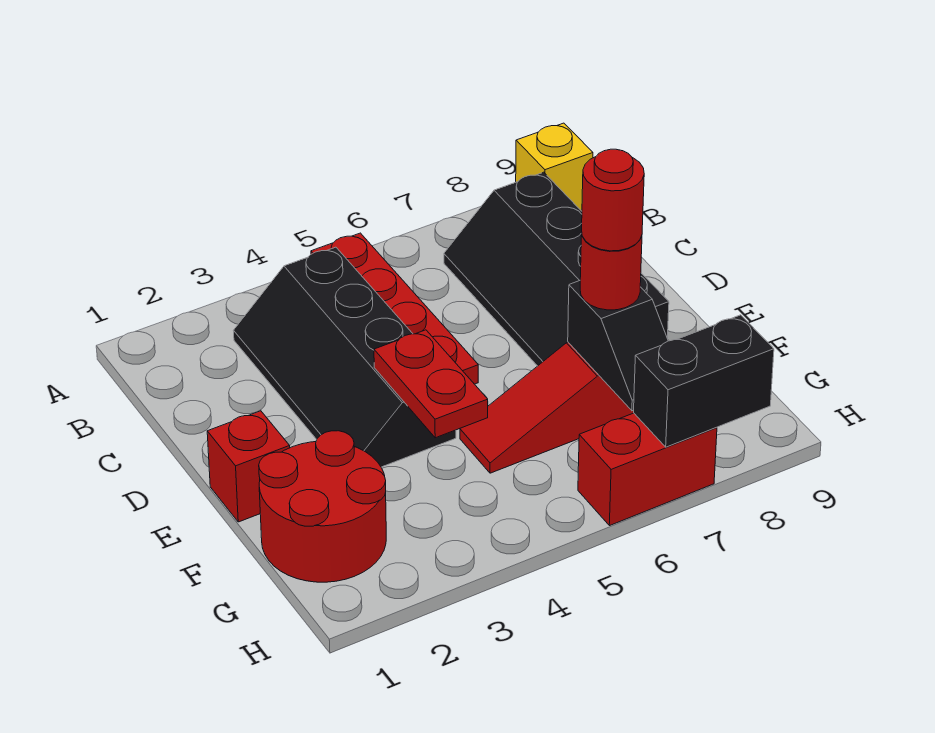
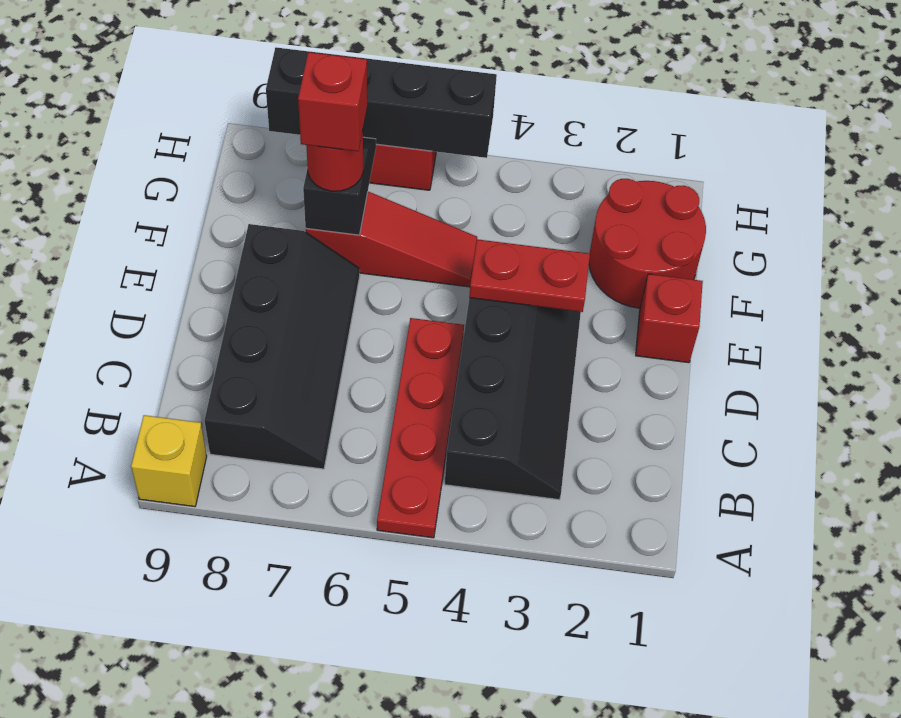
red plate E4:F4 level 2 -> red plate E3:E4 level 2
red round brick F7 level 4 -> red brick F7 level 4
black brick H7:H8 level 2 -> black brick H5:H8 level 2

